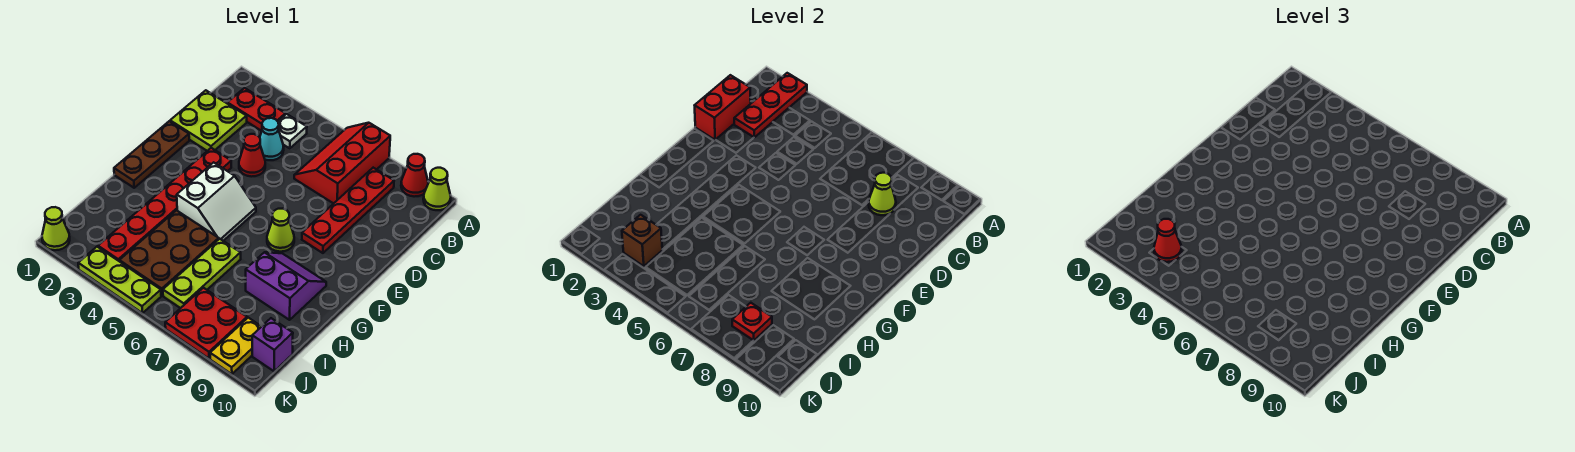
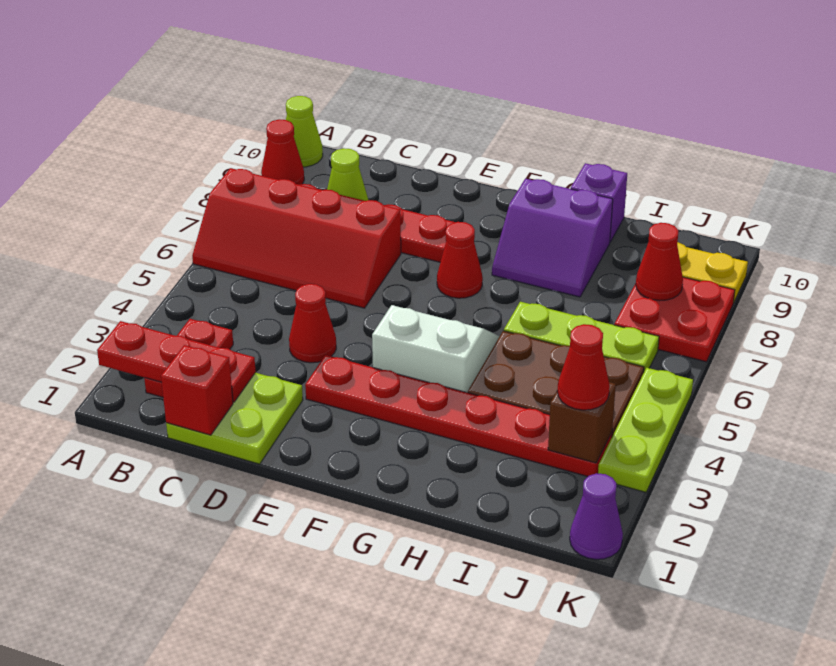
red slope A6:C7 level 1 top 7 -> red slope A6:D7 level 1 top 7
white plate B4 level 1 -> none
red brick C1:D1 level 2 -> red brick C1 level 2
cyan cone C4 level 1 -> none
brown plate E1:G1 level 1 -> none
lime cone F7 level 1 -> red cone F7 level 1
purple slope G8:H9 level 1 top H -> purple slope G8:H9 level 1 top 9
red plate J8 level 2 -> red cone J8 level 2
purple brick J10 level 1 -> purple brick H10 level 1
lime cone K1 level 1 -> purple cone K1 level 1

